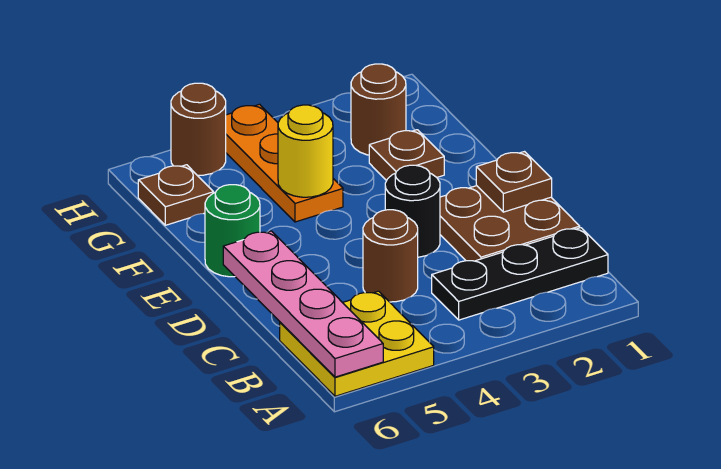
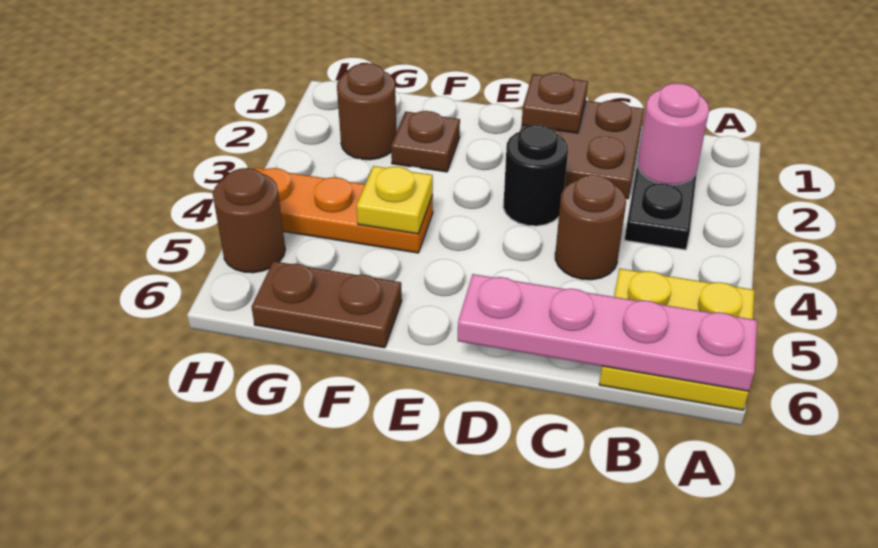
none -> pink round brick B2 level 2
green round brick E6 level 1 -> none
yellow round brick F4 level 2 -> yellow plate F4 level 2
brown plate G6 level 1 -> brown plate F6:G6 level 1

